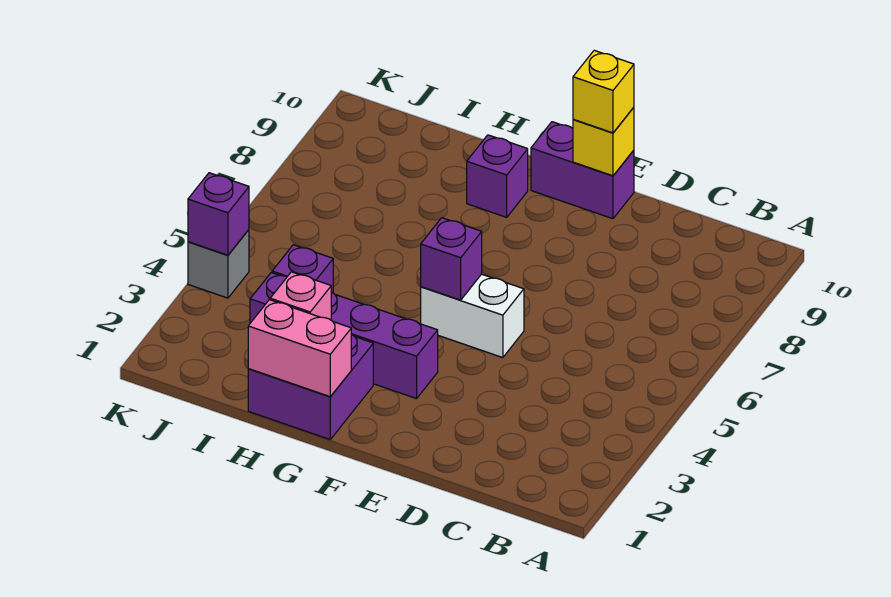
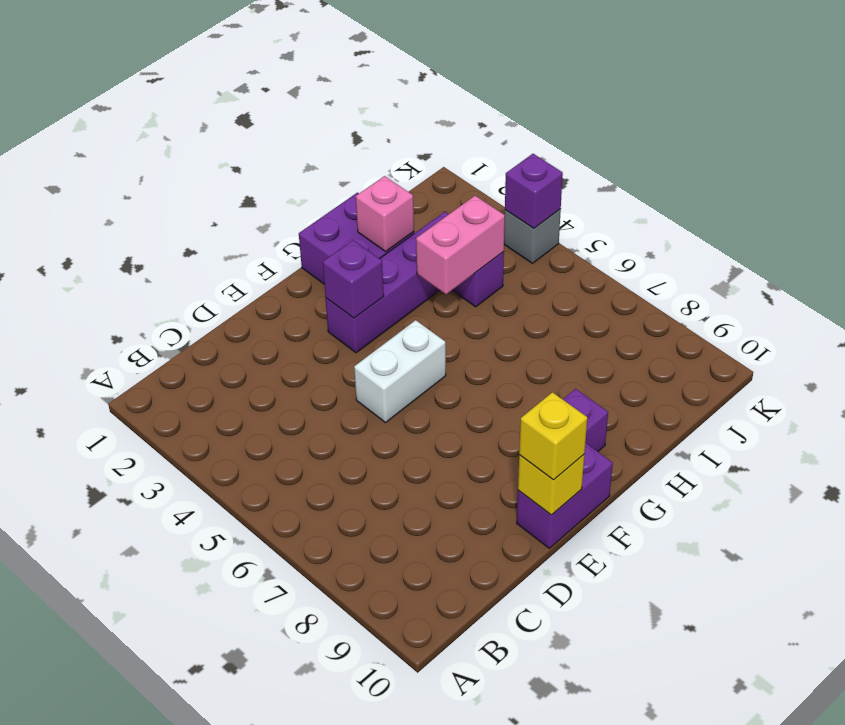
purple brick F5 level 2 -> purple brick F3 level 2
pink brick G1:H1 level 2 -> pink brick H4:I4 level 2

